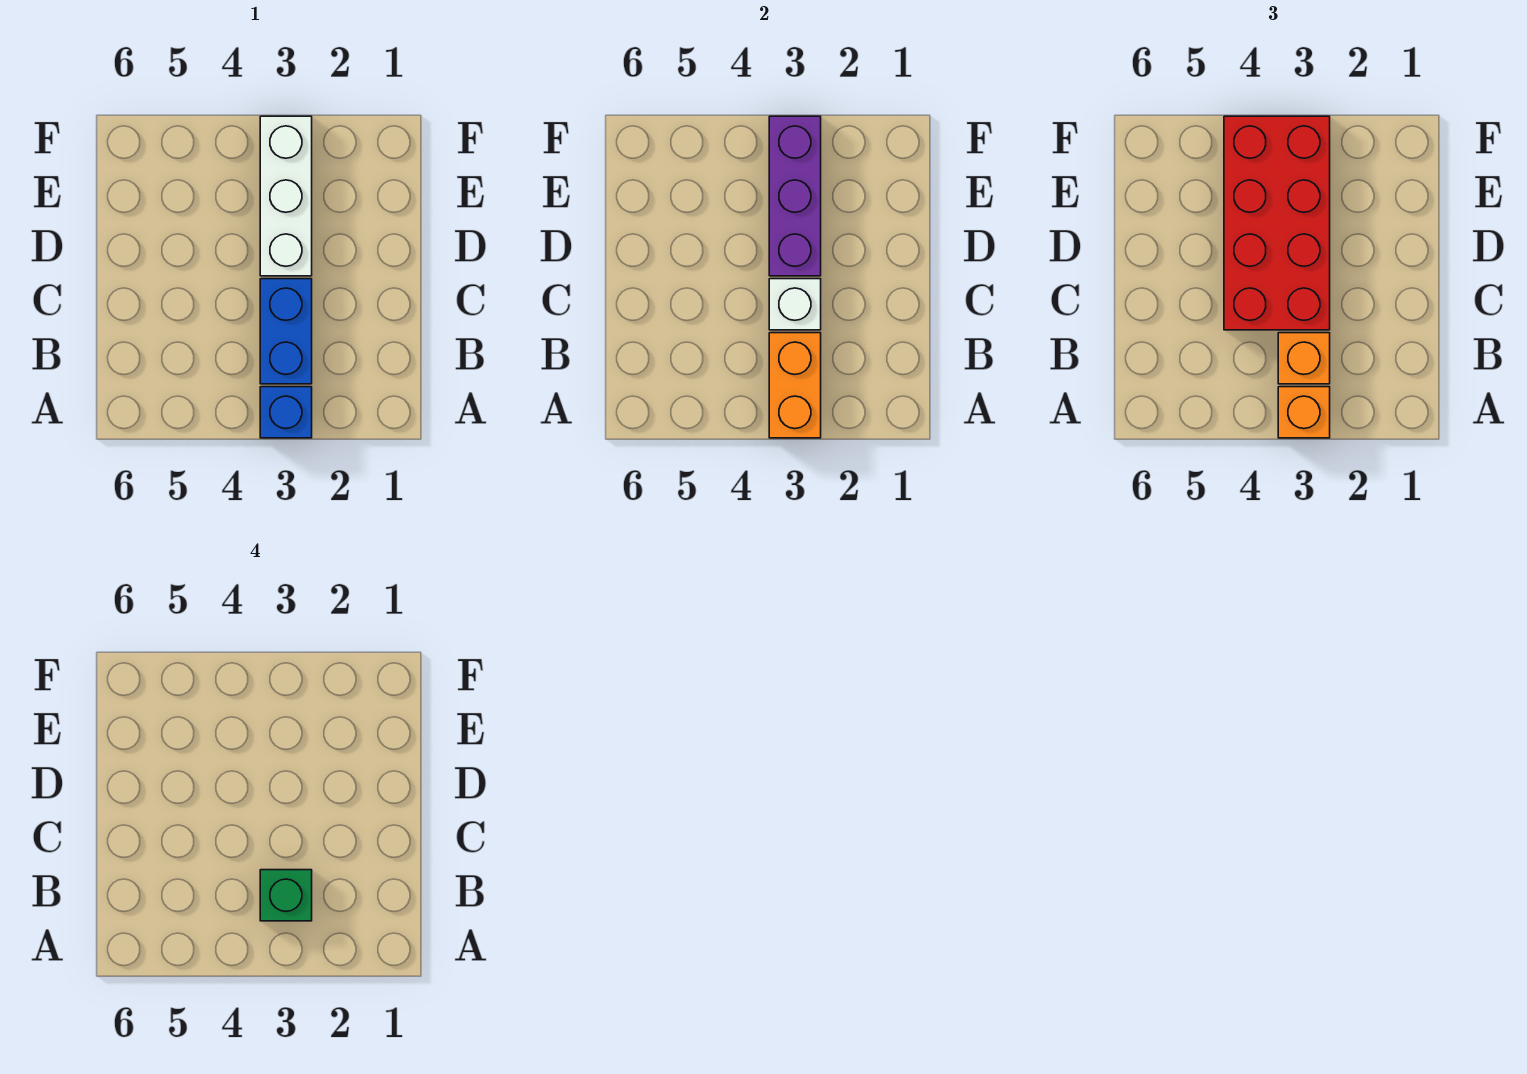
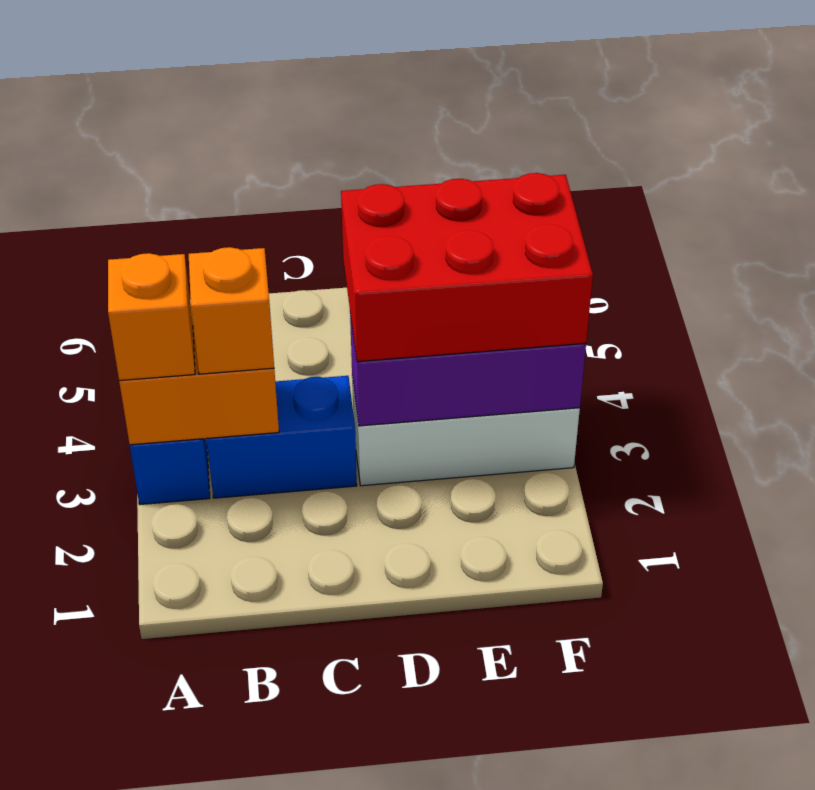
green brick B3 level 4 -> none
white brick C3 level 2 -> none
red brick C3:F4 level 3 -> red brick D3:F4 level 3

